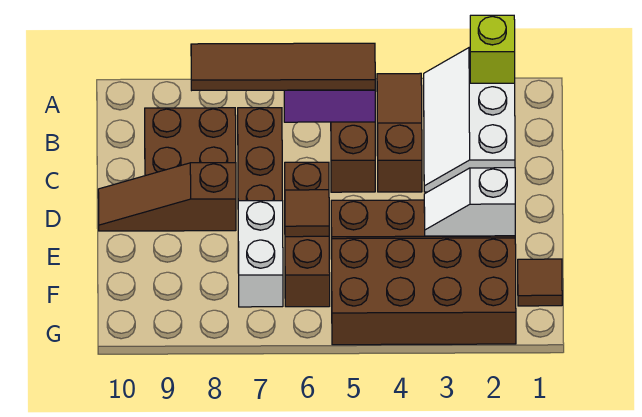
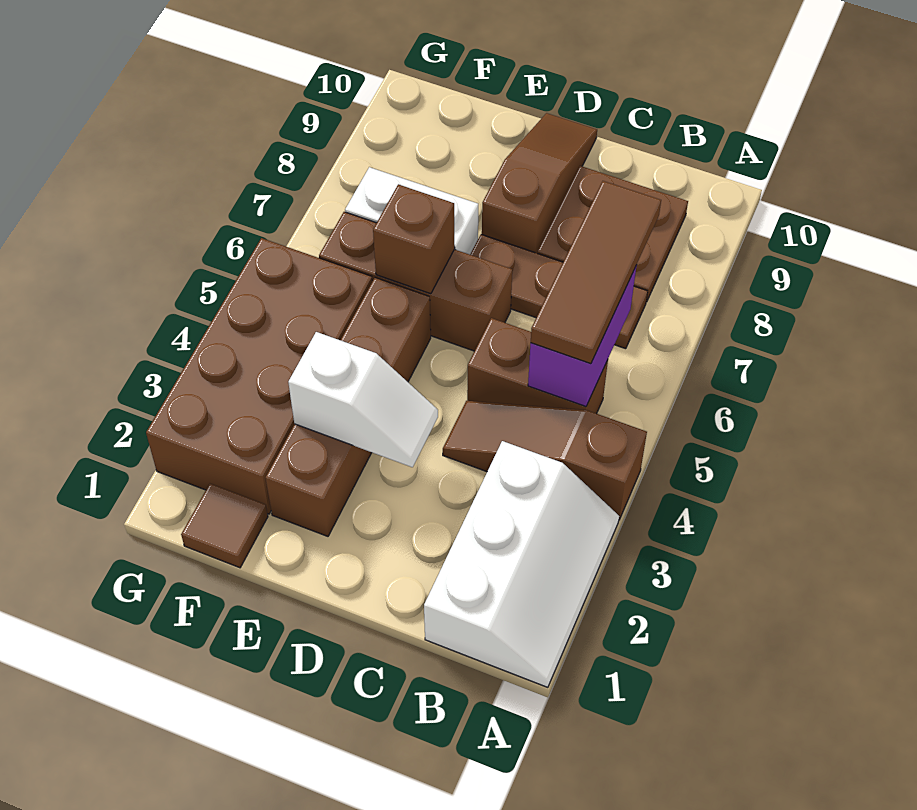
white slope A2:C3 level 1 top 2 -> white slope A1:B3 level 1 top B
lime brick A2 level 2 -> none
brown slope A4:C4 level 1 top C -> brown slope A4:C4 level 1 top A
brown tile B5:B8 level 3 -> brown tile B5:B7 level 3
white slope E2:E3 level 2 top 2 -> white slope D3:E3 level 2 top E
brown tile E6 level 2 -> brown brick E6 level 2

